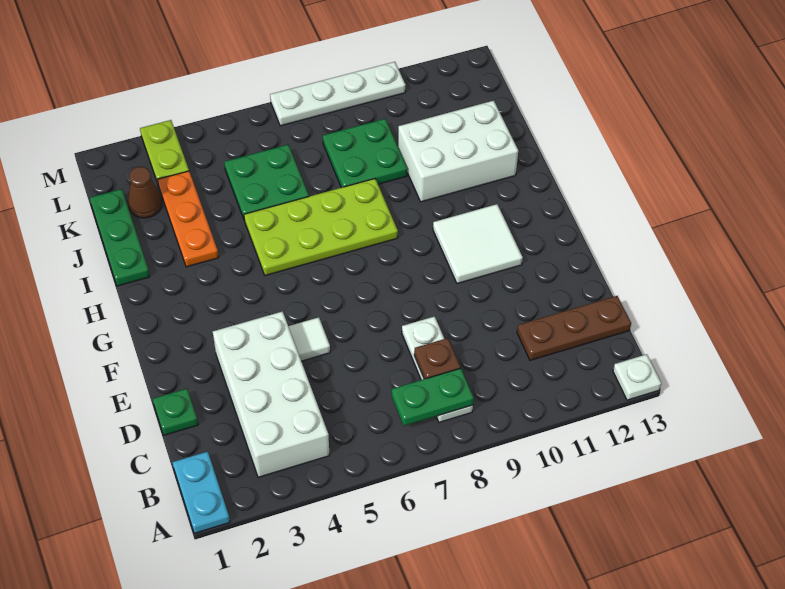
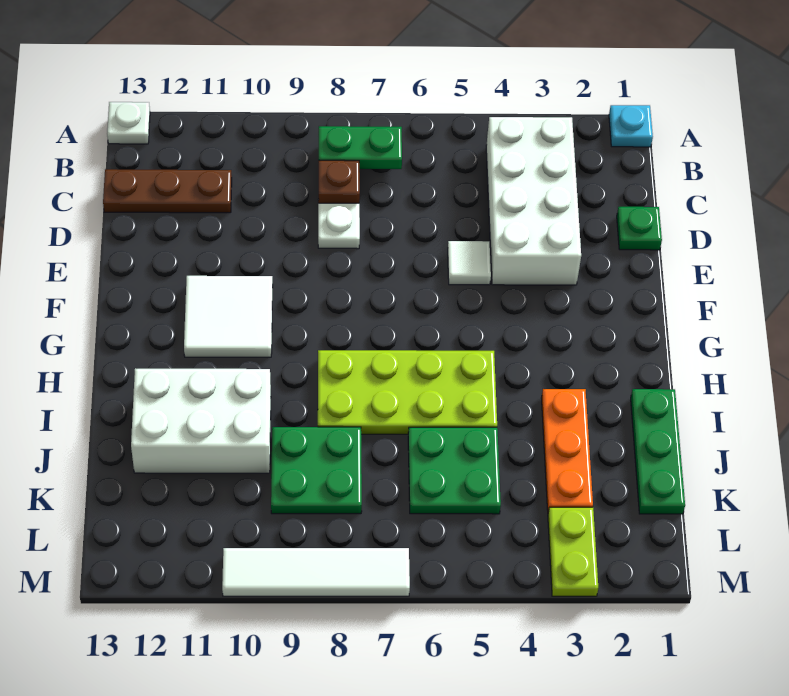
cyan plate A1:B1 level 1 -> cyan plate A1 level 1
brown cone K2 level 1 -> none
white plate M7:M10 level 1 -> white tile M7:M10 level 1

